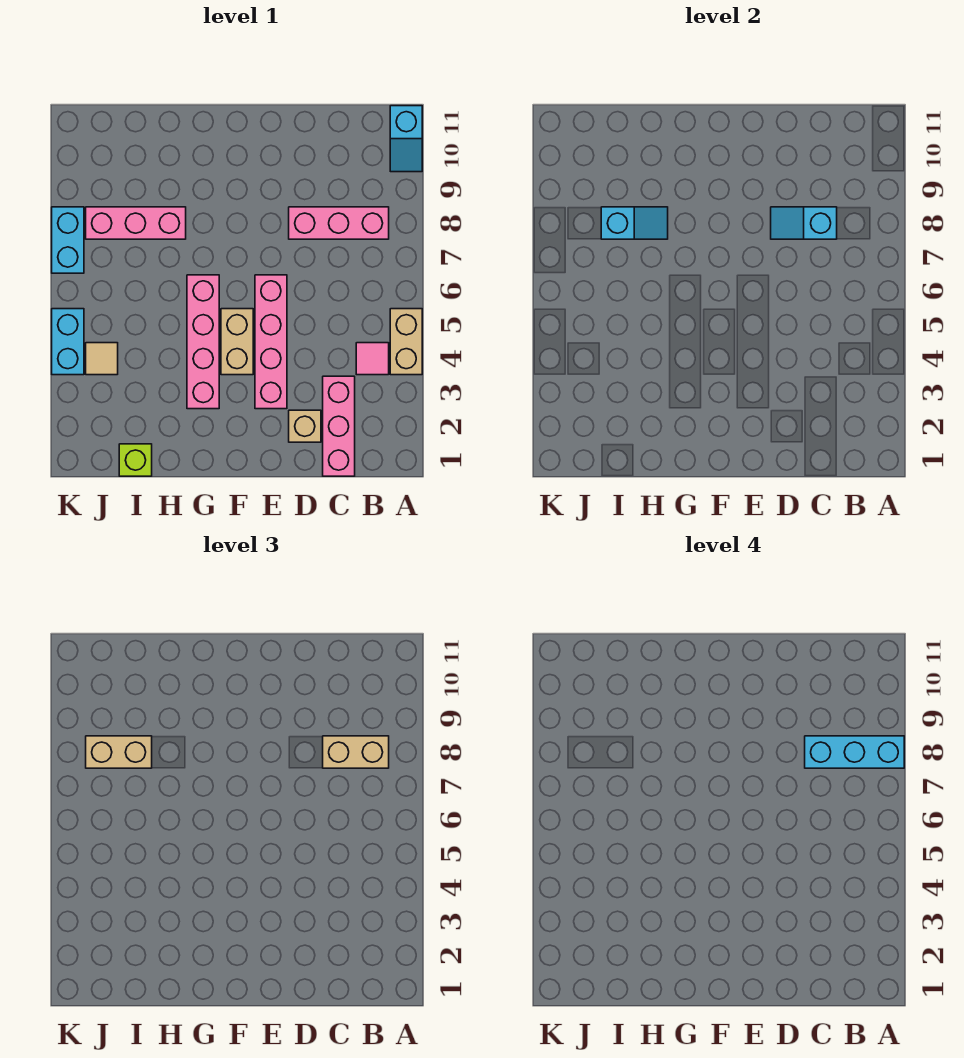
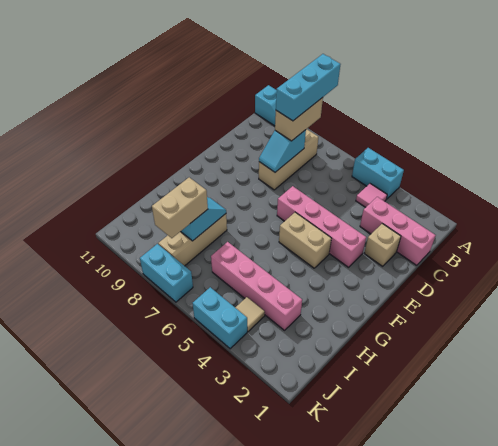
tan brick A4:A5 level 1 -> cyan brick A4:A5 level 1
pink brick B8:D8 level 1 -> tan brick B8:D8 level 1
pink brick G3:G6 level 1 -> pink brick I3:I6 level 1
pink brick H8:J8 level 1 -> tan brick H8:J8 level 1
lime brick I1 level 1 -> none

